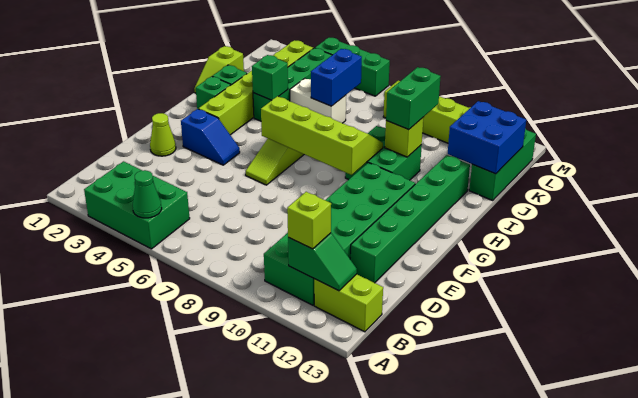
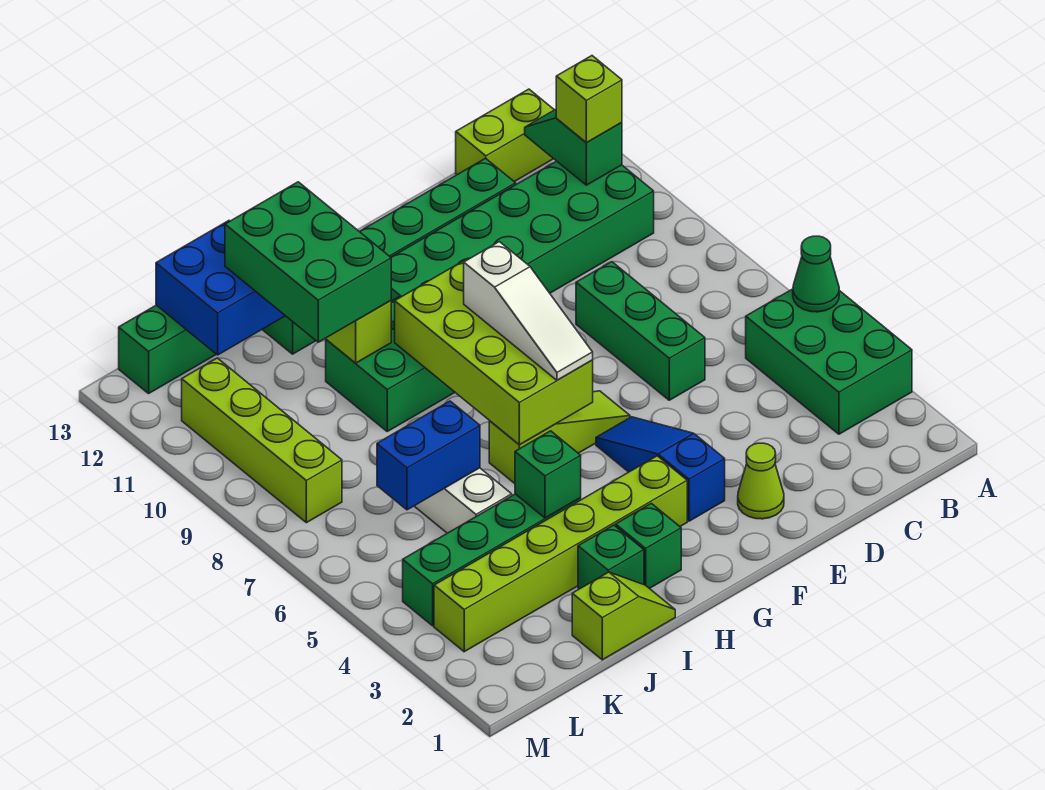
lime brick B12:B13 level 1 -> lime brick B13:C13 level 1
blue slope F3:F4 level 1 top 3 -> blue slope F3:F5 level 1 top 3
lime slope G6:H9 level 2 top G -> lime brick G6:H9 level 2
none -> white slope G6:G8 level 3 top 8
green brick I10:J10 level 3 -> green brick I10:J12 level 3
green brick M4:M6 level 1 -> green brick D6:D8 level 1

